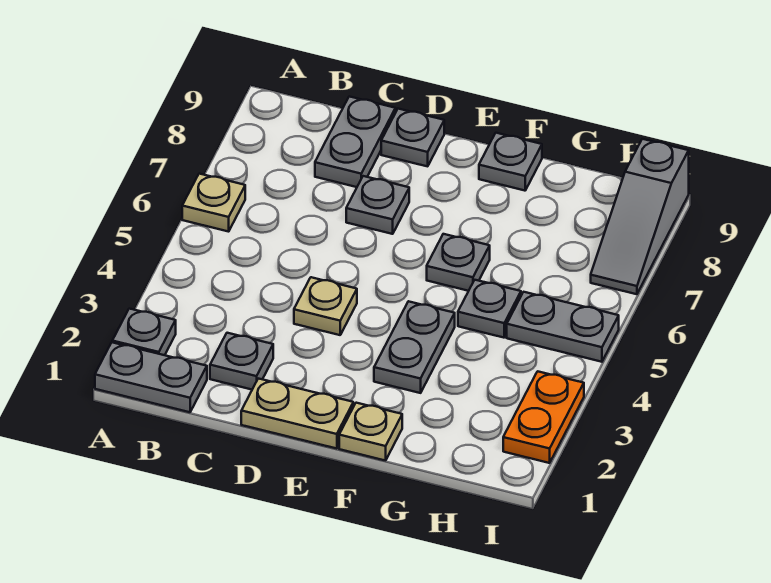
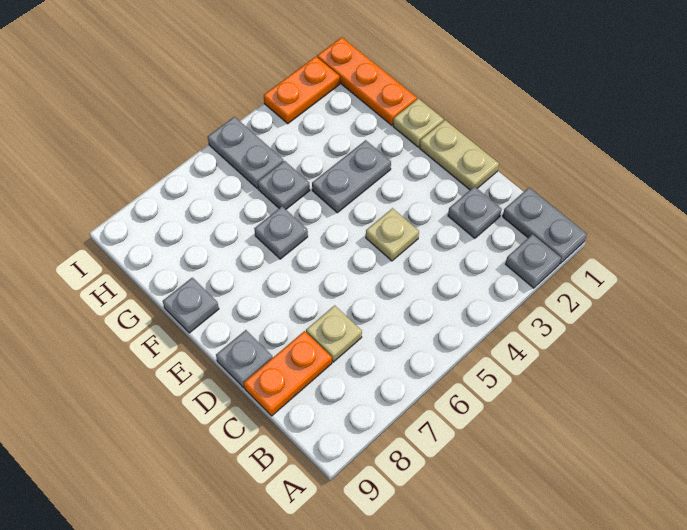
tan plate A6 level 1 -> tan plate C7 level 1
grey plate C8:C9 level 1 -> orange plate C8:C9 level 1
grey plate D7 level 1 -> none
none -> orange plate G1:I1 level 1
grey slope I7:I9 level 1 top 9 -> none

